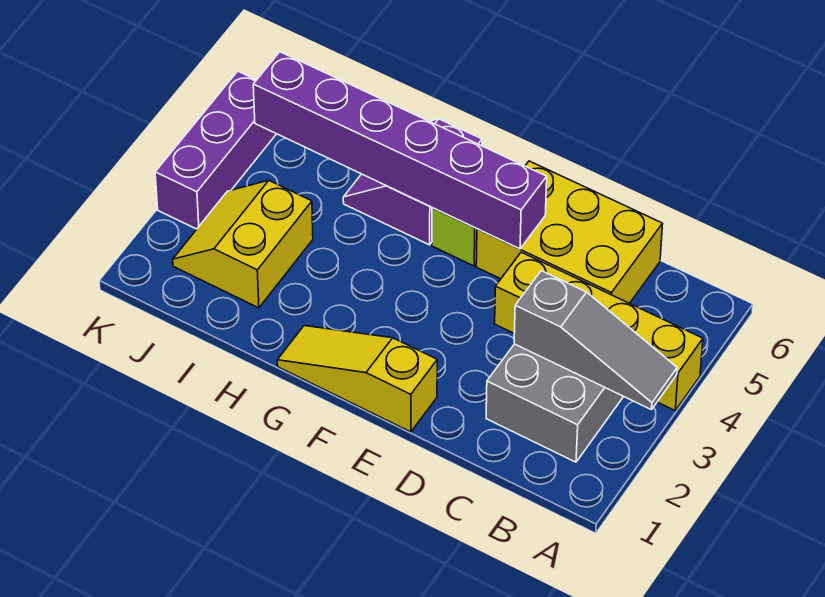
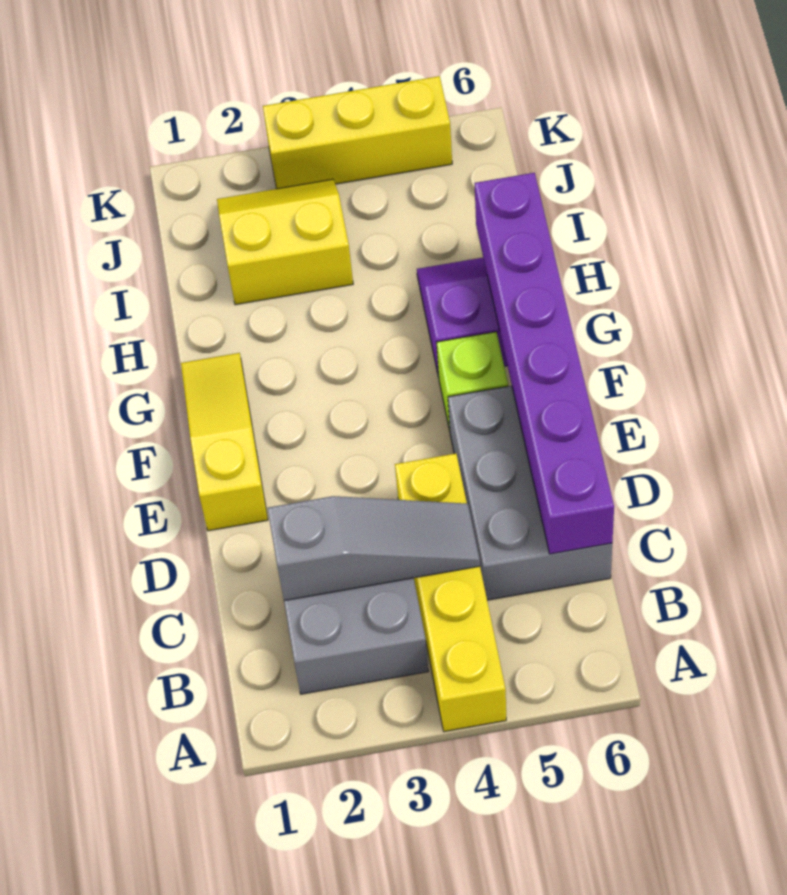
grey slope A3:C3 level 2 top C -> grey slope C2:C4 level 2 top 2
yellow brick C5:E6 level 1 -> grey brick C5:E6 level 1
purple brick E5:J5 level 2 -> purple brick C6:H6 level 2
purple brick K3:K5 level 1 -> yellow brick K3:K5 level 1

